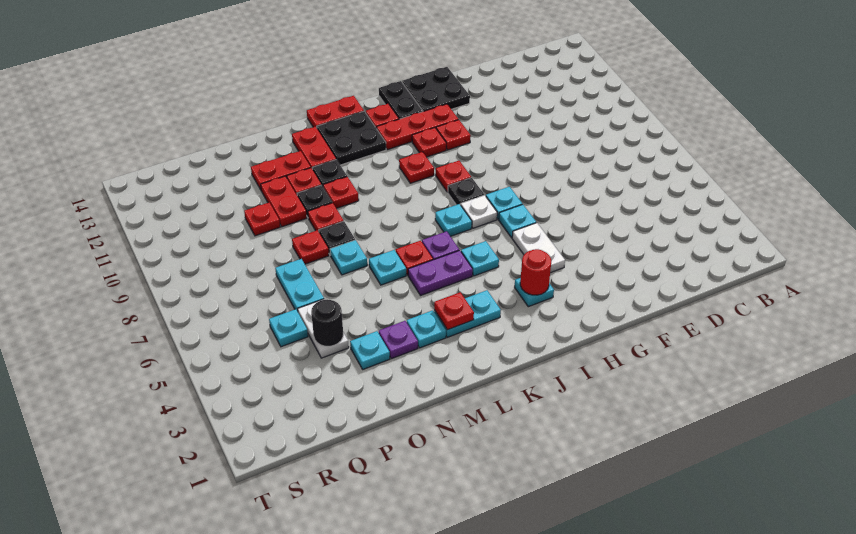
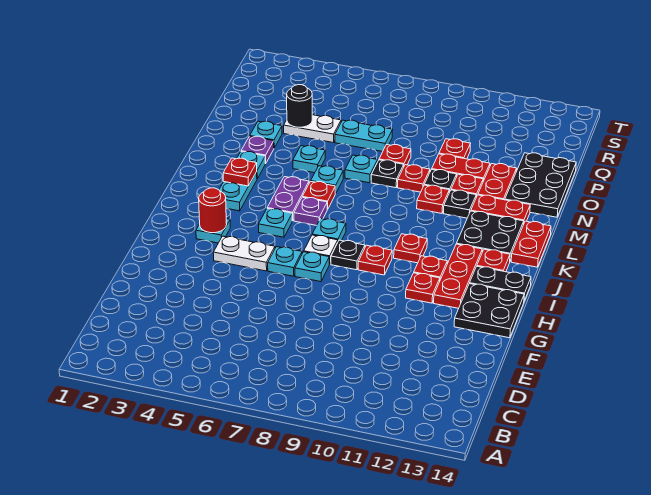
none -> black plate N13:P14 level 1
cyan plate Q5 level 1 -> cyan plate N5 level 1

